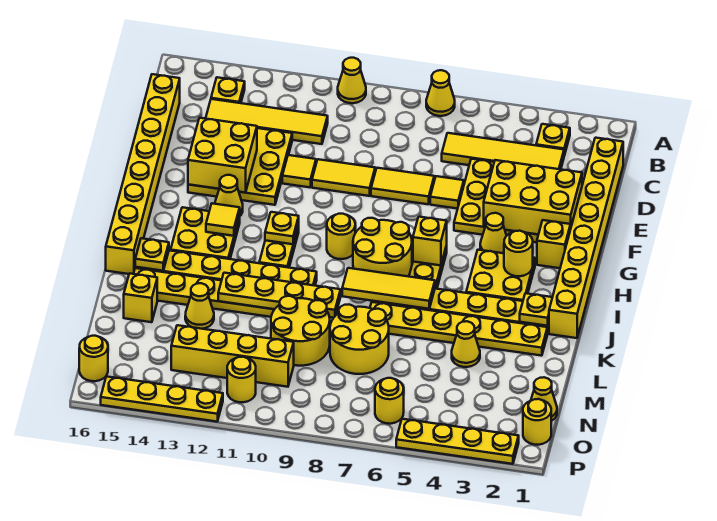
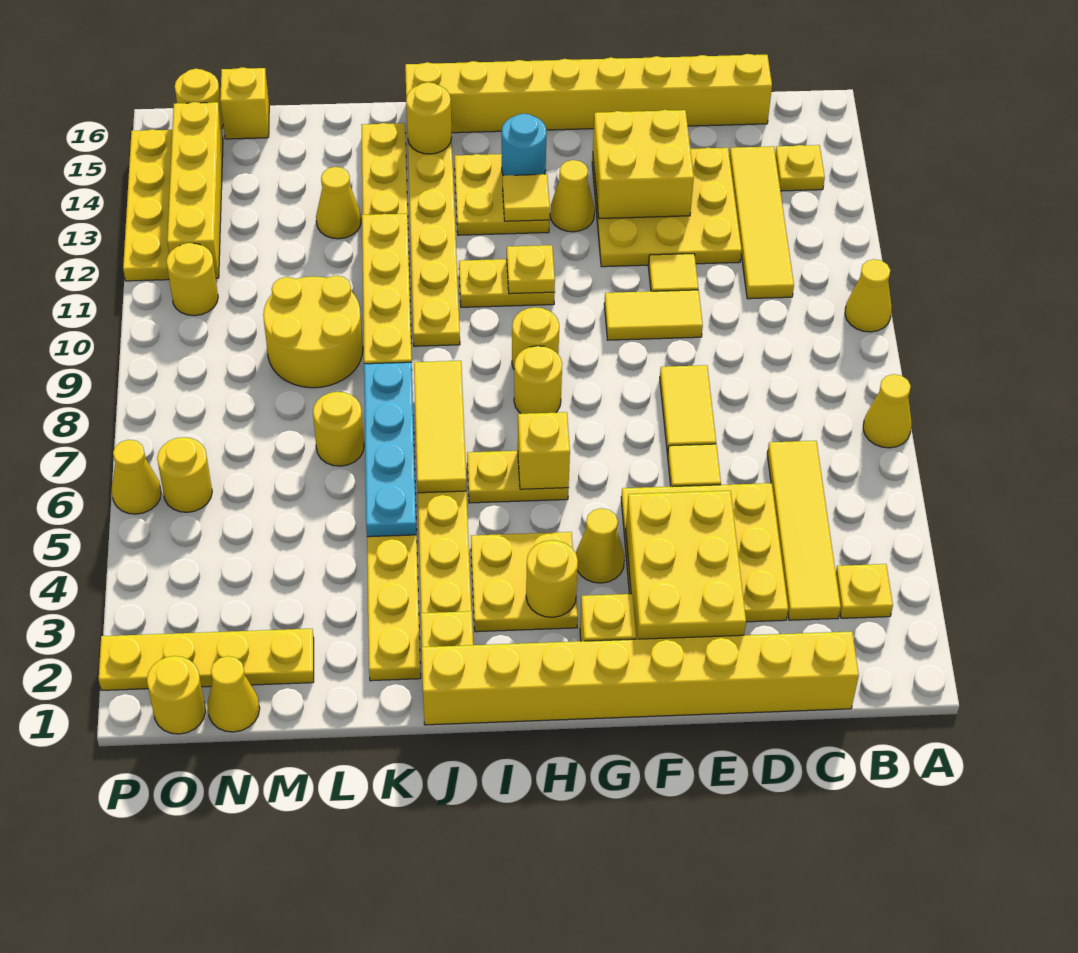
yellow tile E9:E10 level 1 -> yellow tile E10:F10 level 1
yellow round brick H7:I8 level 1 -> yellow round brick H8 level 1
none -> cyan round brick H14 level 2
yellow plate J15 level 2 -> yellow round brick J15 level 2
none -> cyan plate K5:K8 level 2
yellow cone L4 level 1 -> yellow cone P6 level 1
yellow round brick L7:M8 level 1 -> yellow round brick L7 level 1
yellow brick L15 level 1 -> yellow brick N16 level 1
yellow brick N10:N13 level 1 -> yellow brick O12:O15 level 1
yellow plate P2:P5 level 1 -> yellow plate M2:P2 level 1

